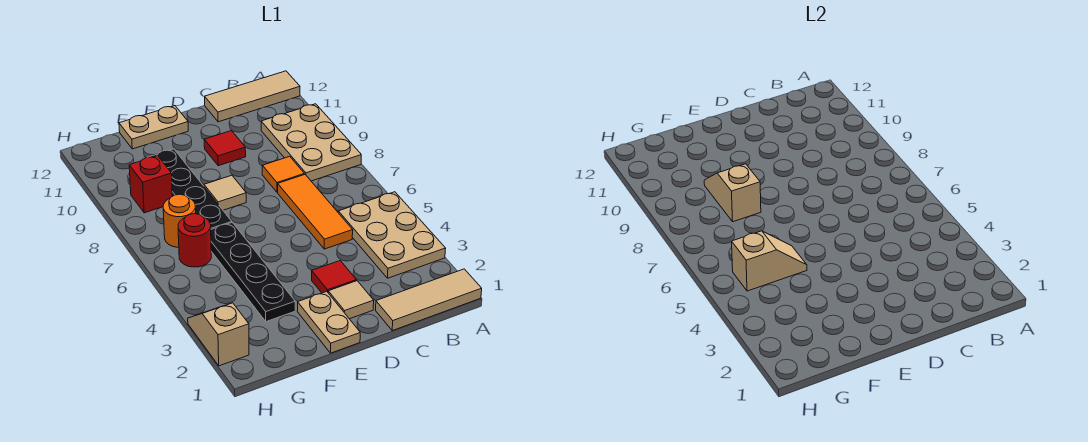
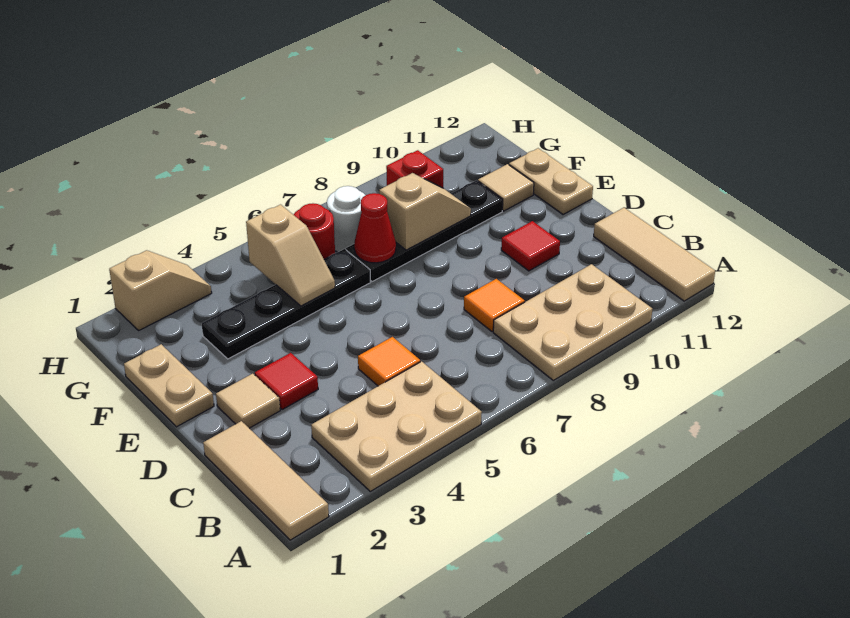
orange tile C5:C7 level 1 -> orange tile C5 level 1
tan plate E1:E2 level 1 -> tan plate E1:F1 level 1
tan tile E8 level 1 -> tan tile F11 level 1
none -> red cone F7 level 2
orange round brick G7 level 1 -> white round brick G7 level 1

